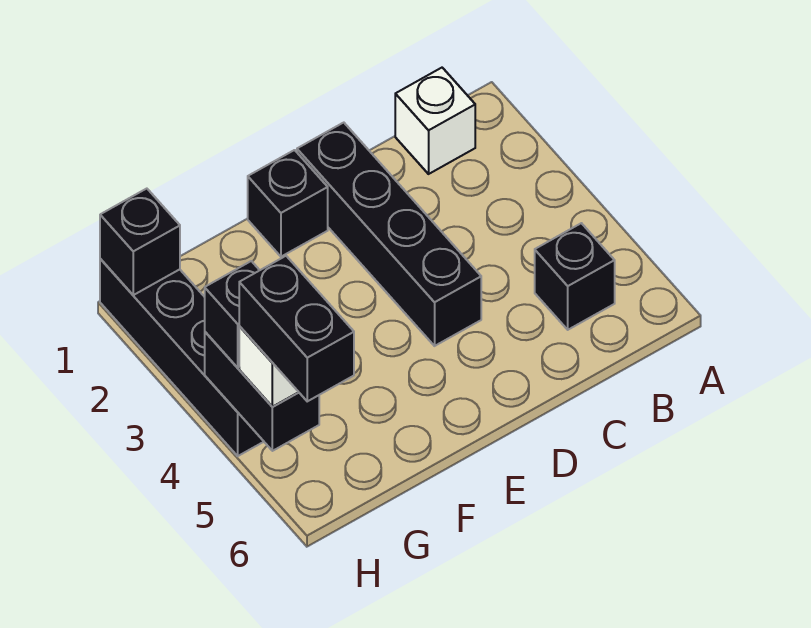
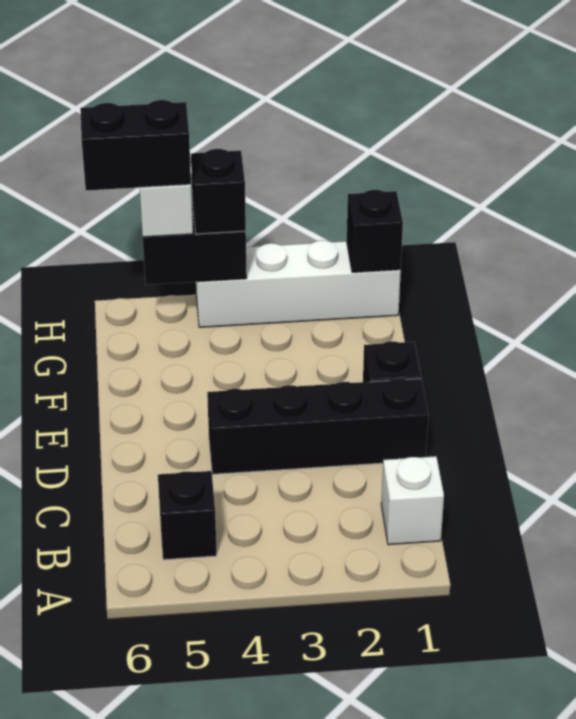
black brick H1:H4 level 1 -> white brick H1:H4 level 1

